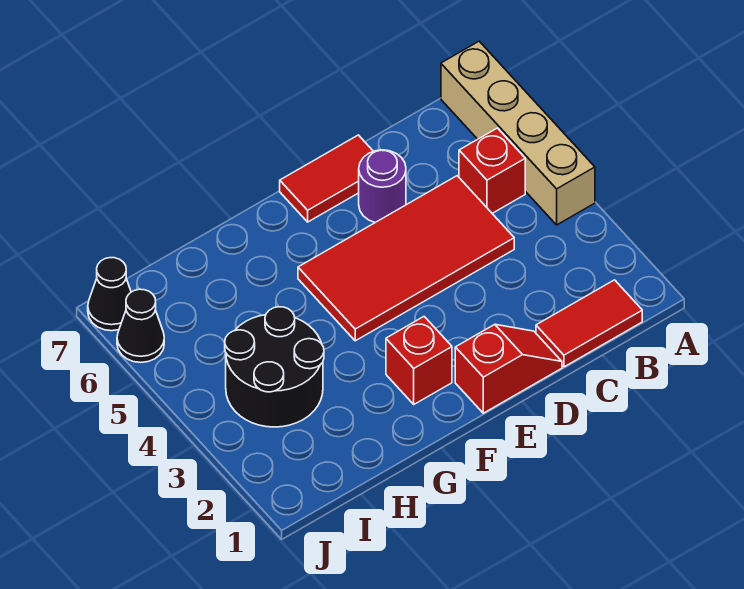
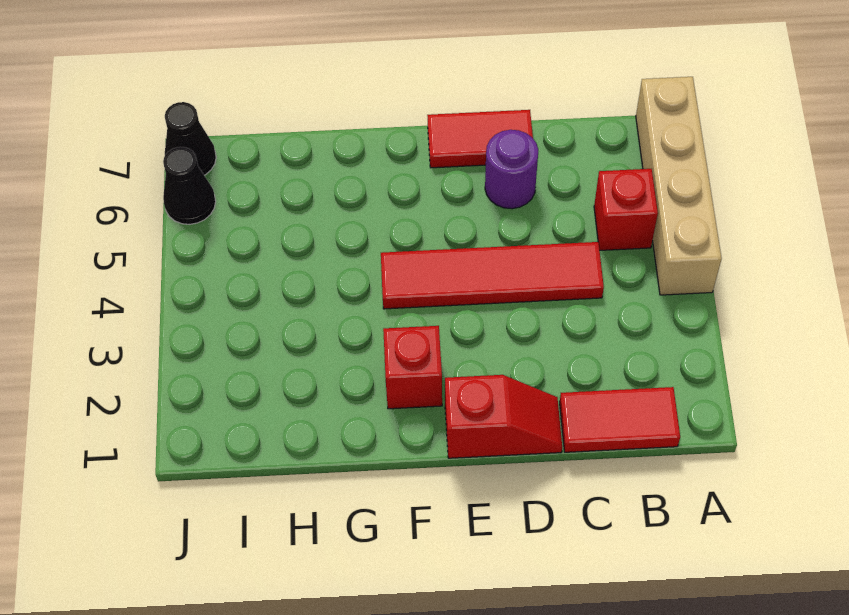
red tile C4:F5 level 1 -> red tile C4:F4 level 1
black round brick H3:I4 level 1 -> none

